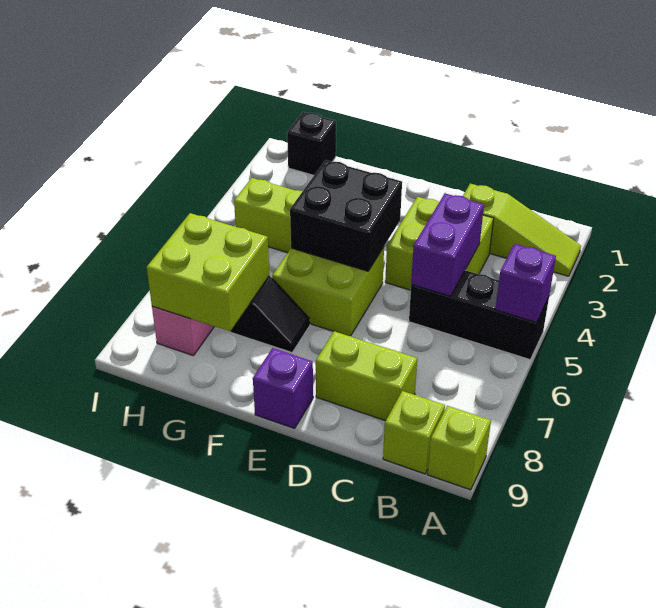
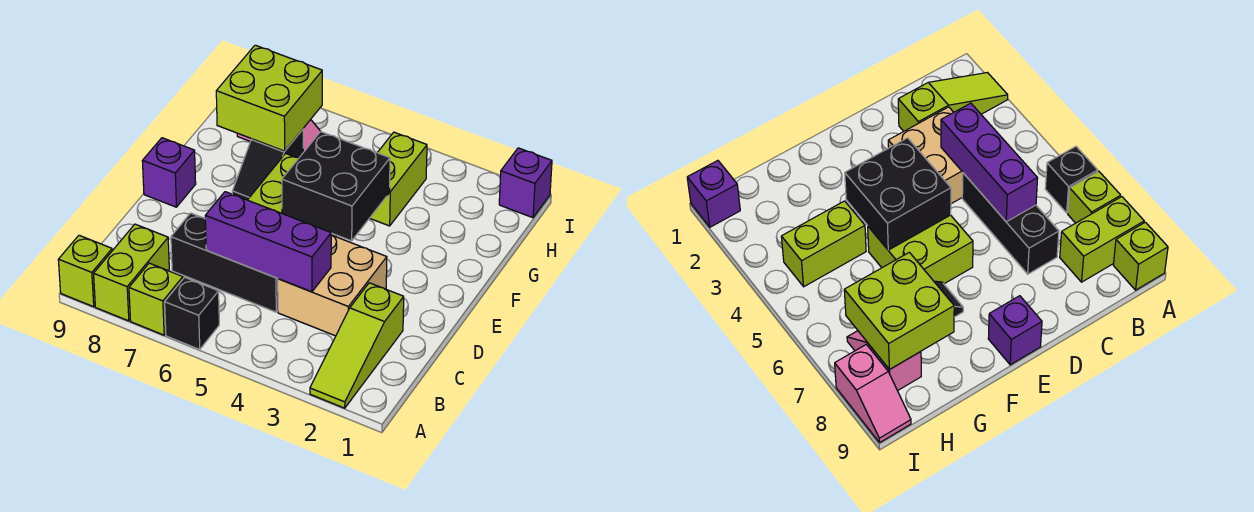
black brick A5:C5 level 1 -> black brick C5:C7 level 1
purple brick A5 level 2 -> purple brick I1 level 1
lime brick B9 level 1 -> lime brick A7 level 1
lime brick C3:D4 level 1 -> tan brick C3:D4 level 1
purple brick C4:C5 level 2 -> purple brick C4:C6 level 2
lime brick C8:D8 level 1 -> lime brick A8:B8 level 1
black brick H1 level 1 -> black brick A6 level 1
none -> pink slope I8:I9 level 1 top 8

